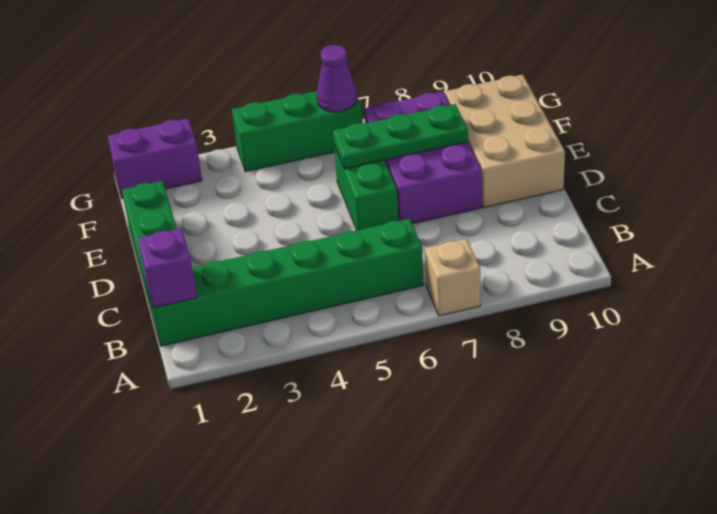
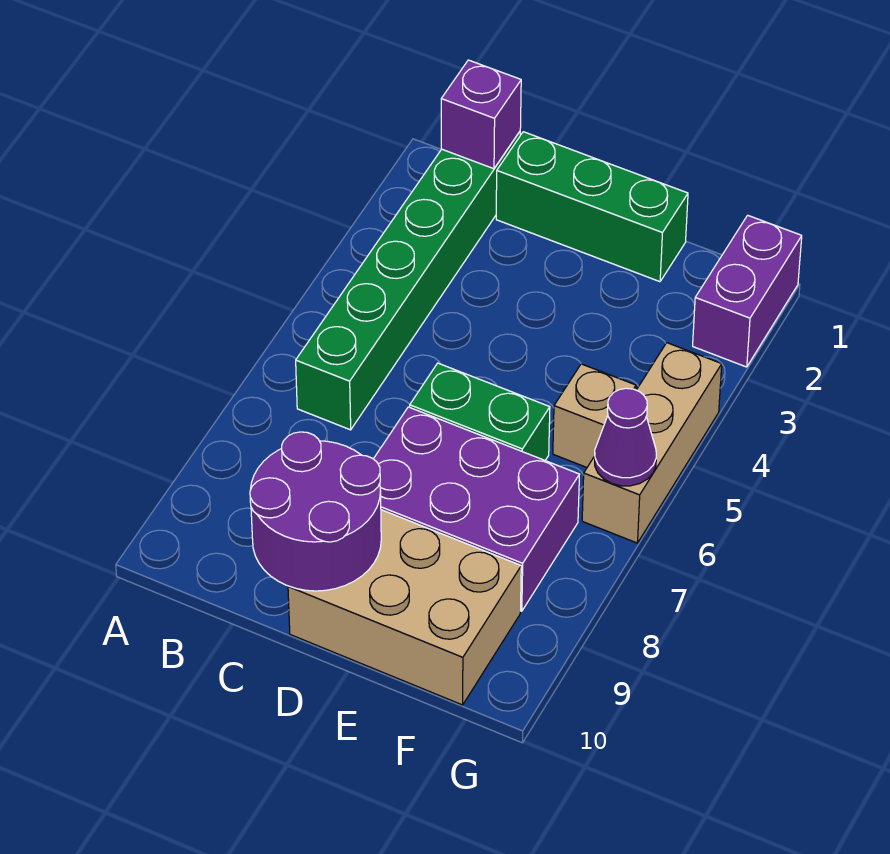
tan brick A7 level 1 -> tan brick F5 level 1
none -> purple round brick C9:D10 level 2
green plate E6:E8 level 2 -> none
green brick G4:G6 level 1 -> tan brick G4:G6 level 1

